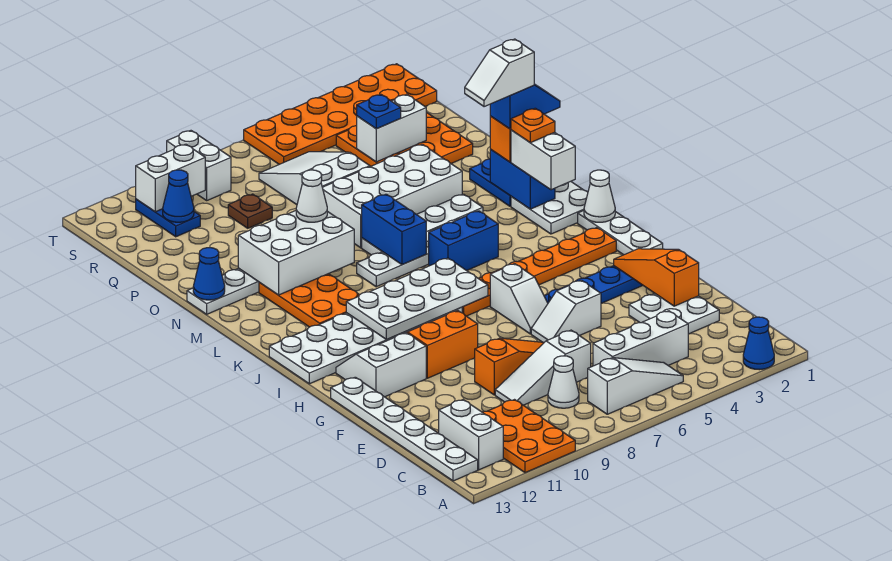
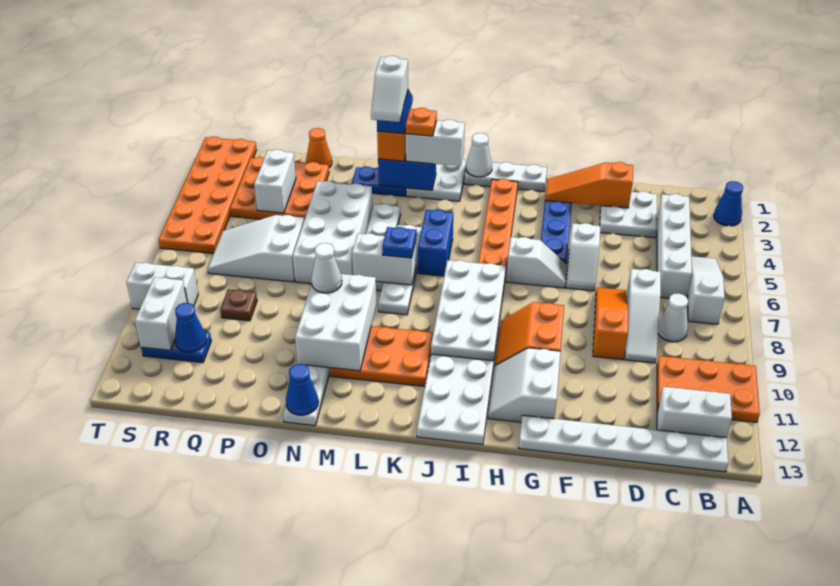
white brick C4:C6 level 1 -> white brick C3:C6 level 1
blue brick L7:M7 level 2 -> white brick L7:M7 level 2
none -> orange cone P1 level 1
blue plate Q4 level 3 -> blue plate L7 level 3

